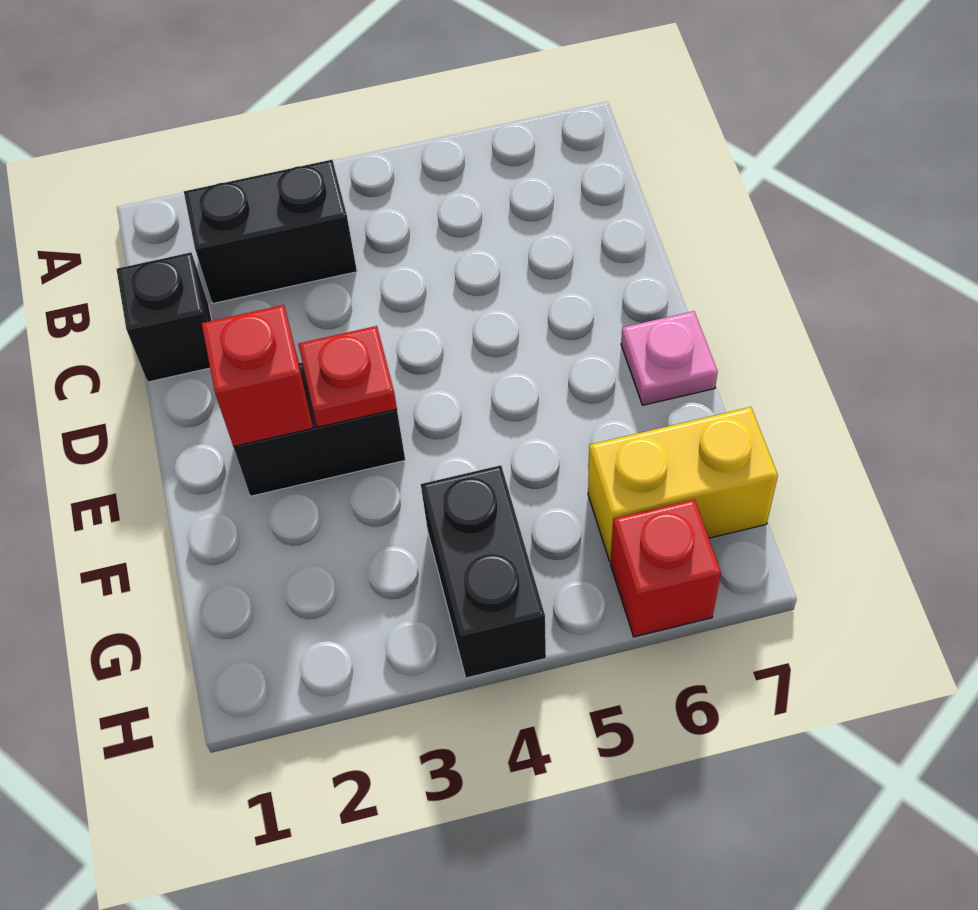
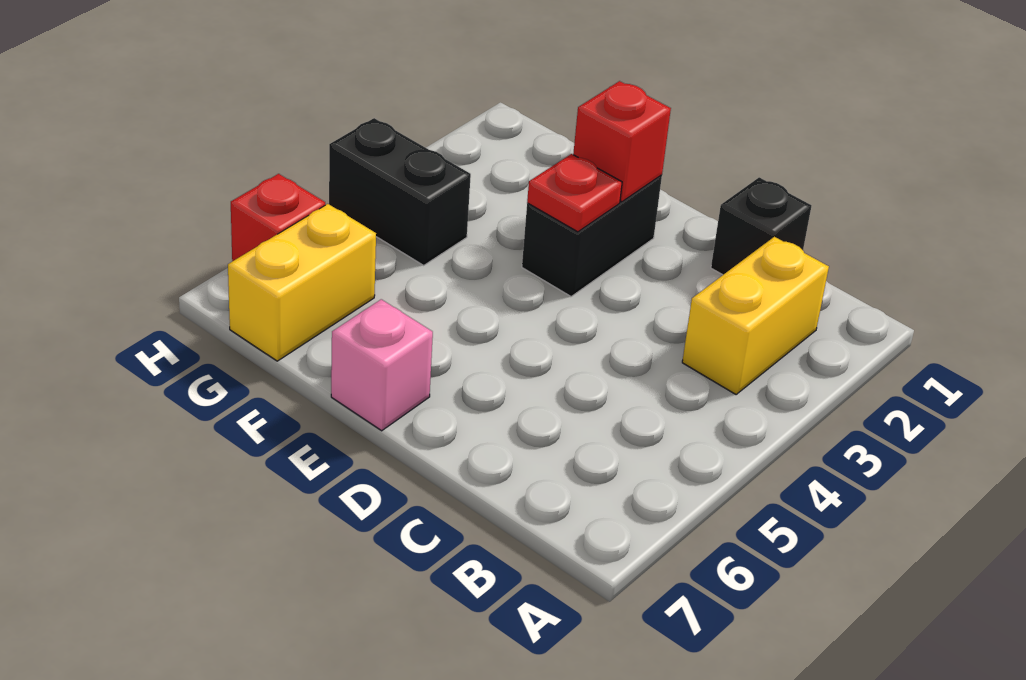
black brick B2:B3 level 1 -> yellow brick B2:B3 level 1
pink plate E7 level 1 -> pink brick E7 level 1

